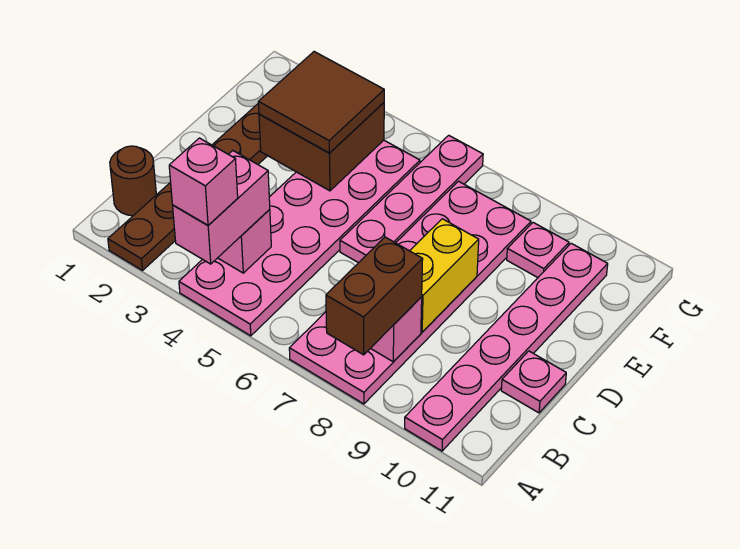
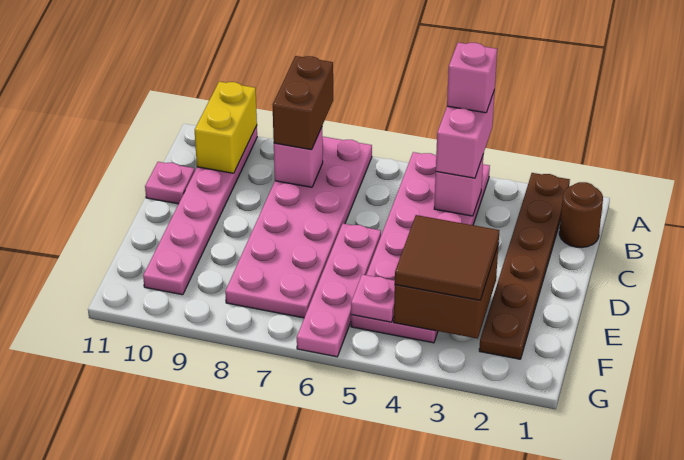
yellow brick C8:D8 level 2 -> yellow brick A10:B10 level 2
pink plate F9 level 1 -> pink plate F5 level 2

